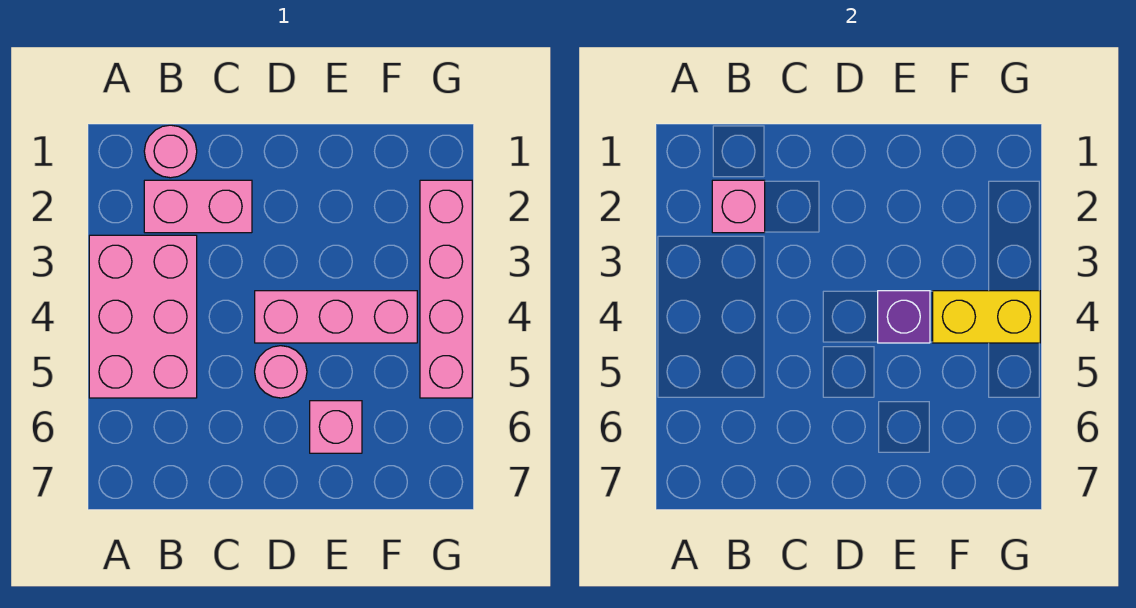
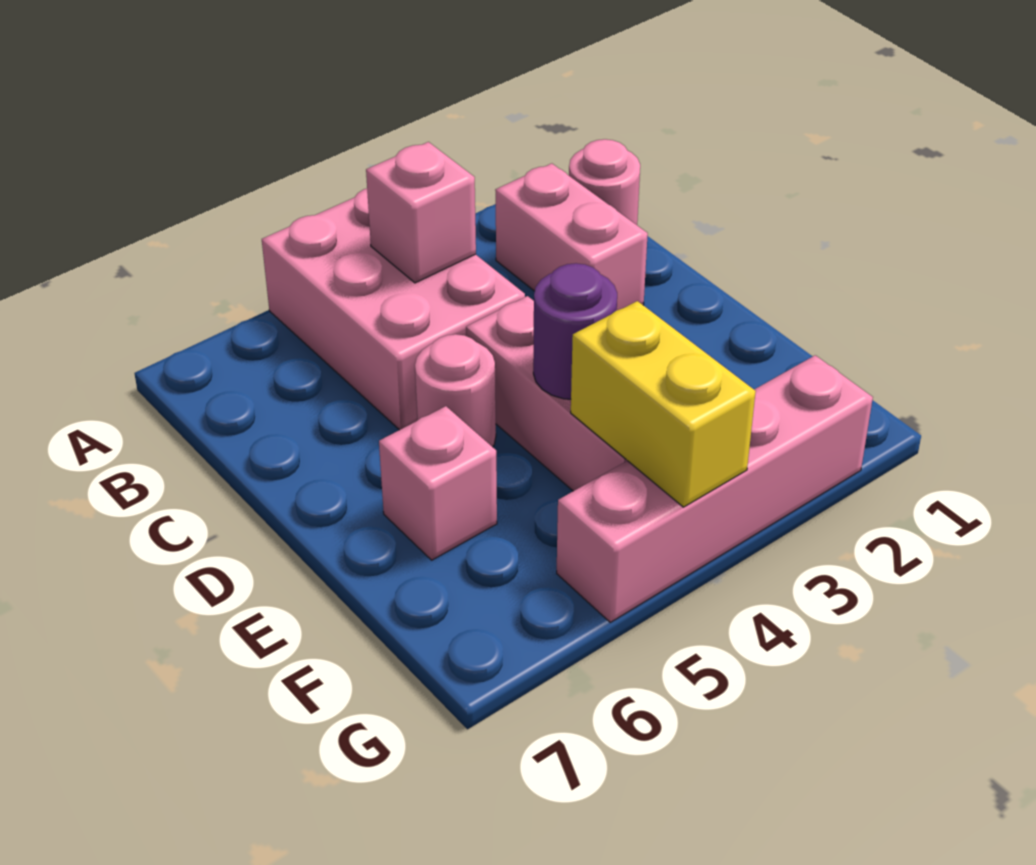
pink brick A3:B5 level 1 -> pink brick A4:C5 level 1
pink brick B2 level 2 -> pink brick B4 level 2
purple brick E4 level 2 -> purple round brick E4 level 2

